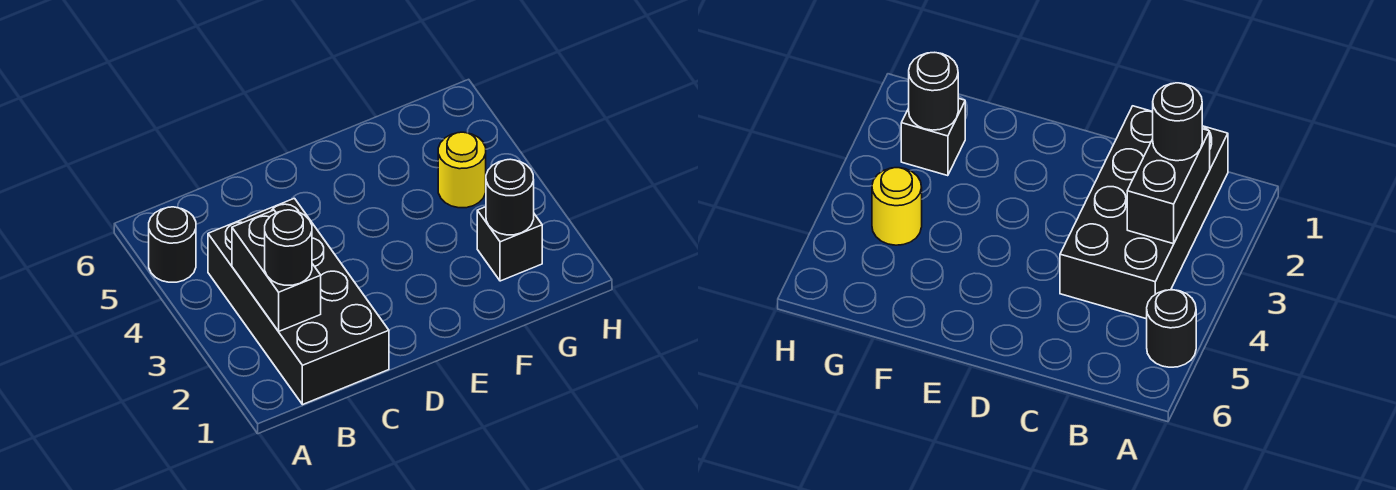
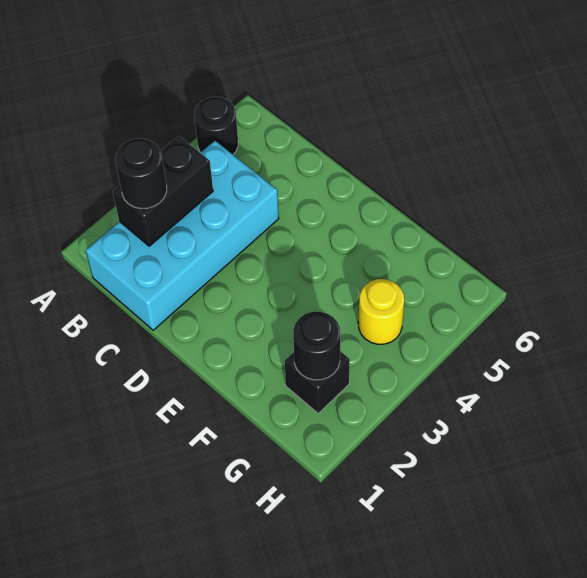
black brick B1:C4 level 1 -> cyan brick B1:C4 level 1

